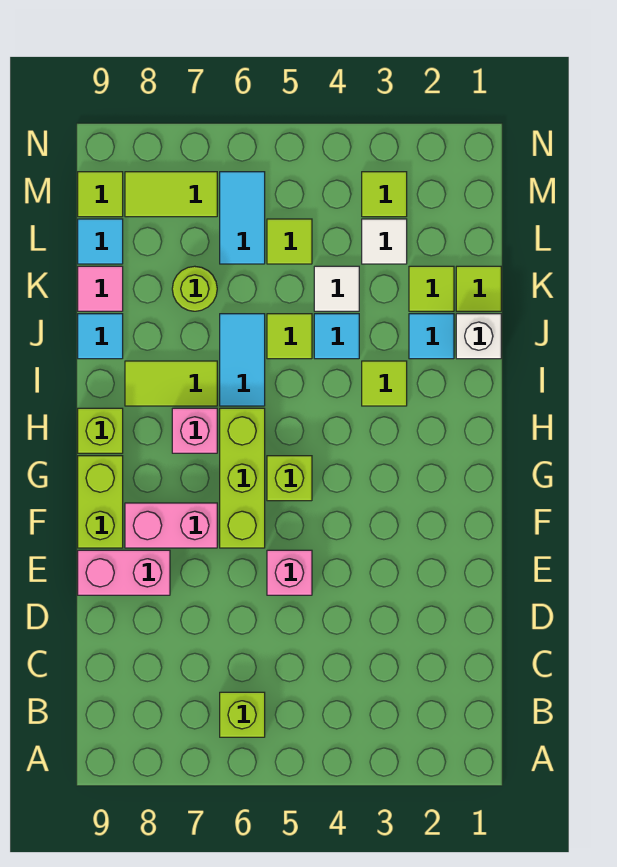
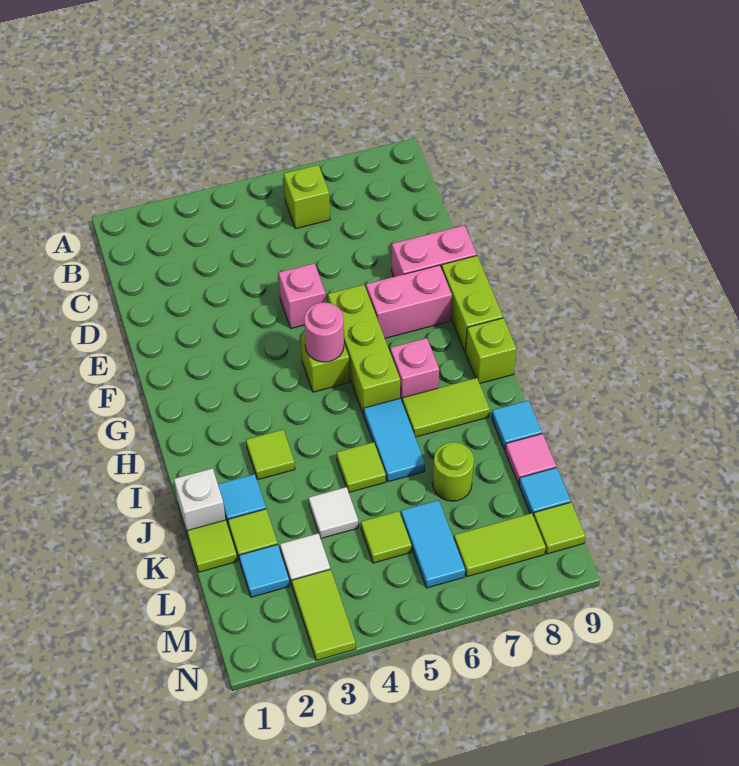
none -> pink round brick G5 level 2
cyan tile J4 level 1 -> cyan tile L2 level 1
lime tile M3 level 1 -> lime tile M3:N3 level 1

